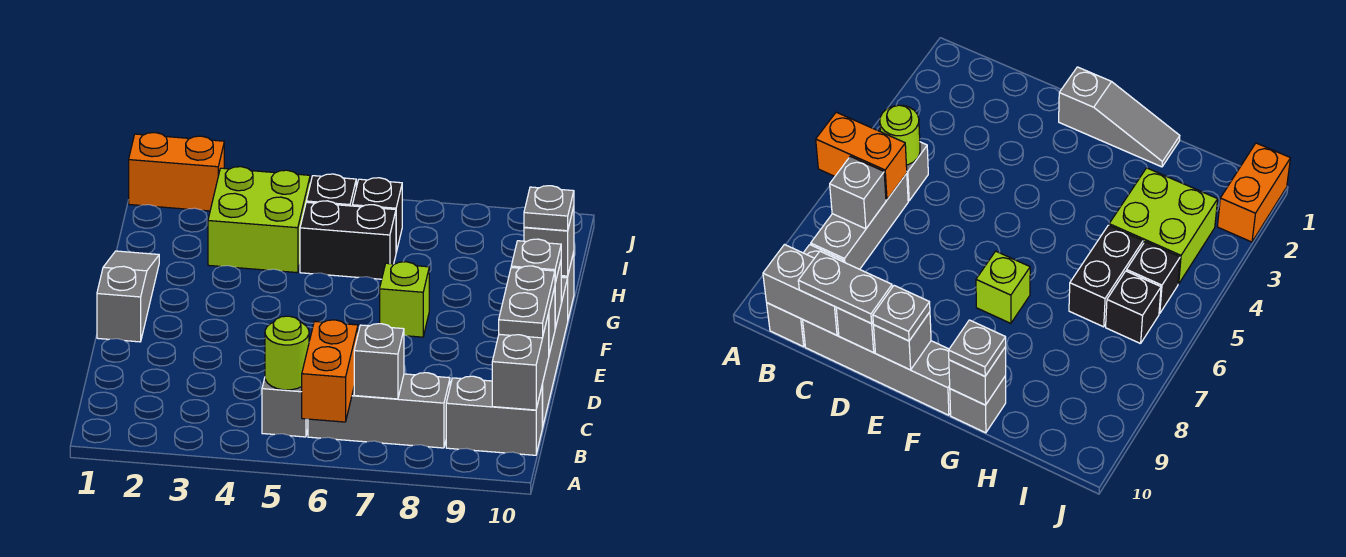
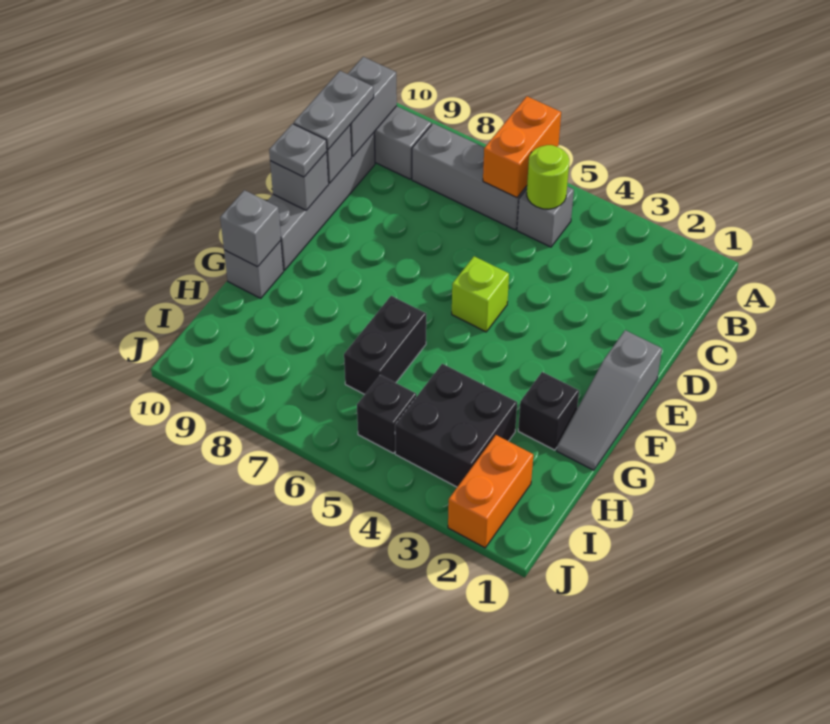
grey brick B7 level 2 -> none
lime brick F7 level 1 -> lime brick E5 level 1
grey plate G10 level 3 -> none
lime brick H3:I4 level 1 -> black brick H3:I4 level 1
black brick H5:H6 level 1 -> black brick G6:H6 level 1
black brick I6 level 1 -> black brick G2 level 1
orange brick J1:J2 level 1 -> orange brick I2:J2 level 1

